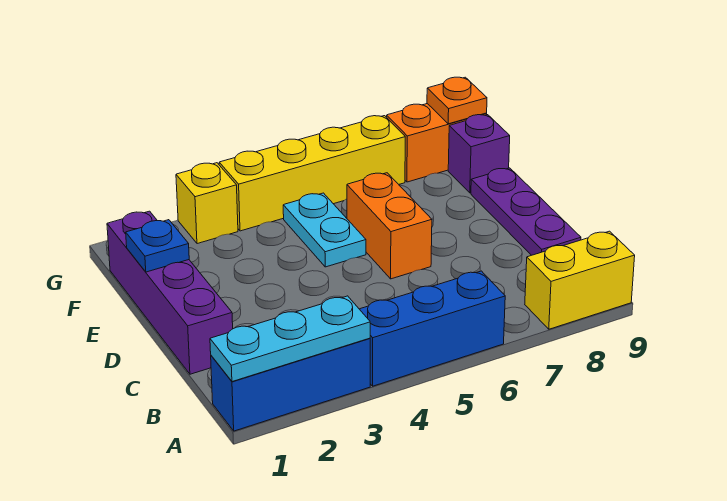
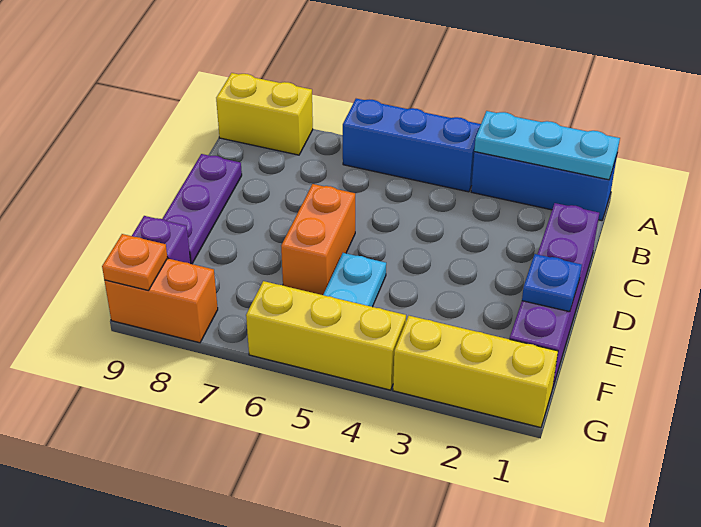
yellow brick G3 level 1 -> yellow brick G1:G3 level 1
yellow brick G4:G7 level 1 -> yellow brick G4:G6 level 1

